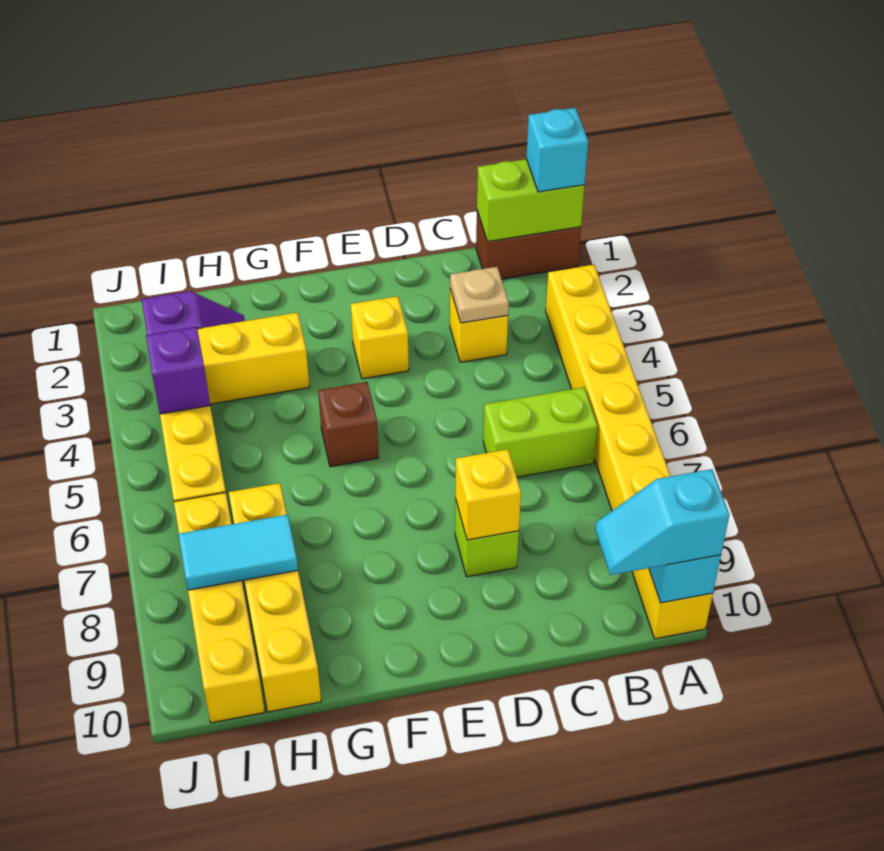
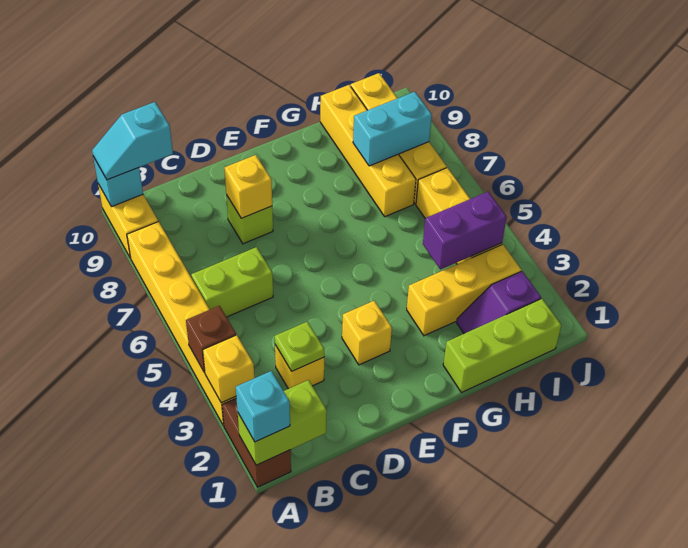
brown brick A1:B1 level 1 -> brown brick A1:A2 level 1
none -> yellow brick A3 level 2
cyan slope A10:B10 level 3 top A -> cyan slope A10:B10 level 3 top B
tan plate C3 level 2 -> lime plate C3 level 2
brown brick F5 level 1 -> brown brick A4 level 2
none -> lime brick G1:I1 level 1
cyan tile H8:I8 level 2 -> cyan brick H8:I8 level 2
purple brick I4 level 2 -> purple brick H4:I4 level 2

